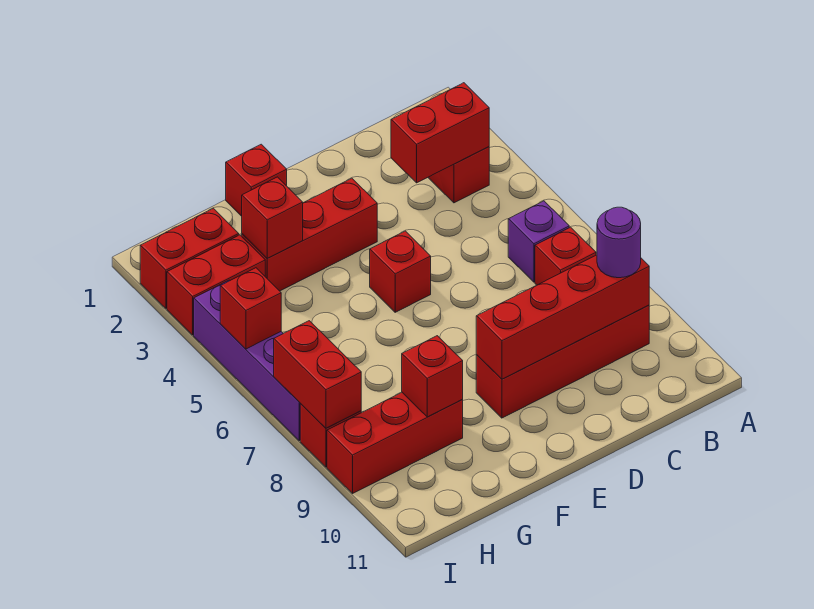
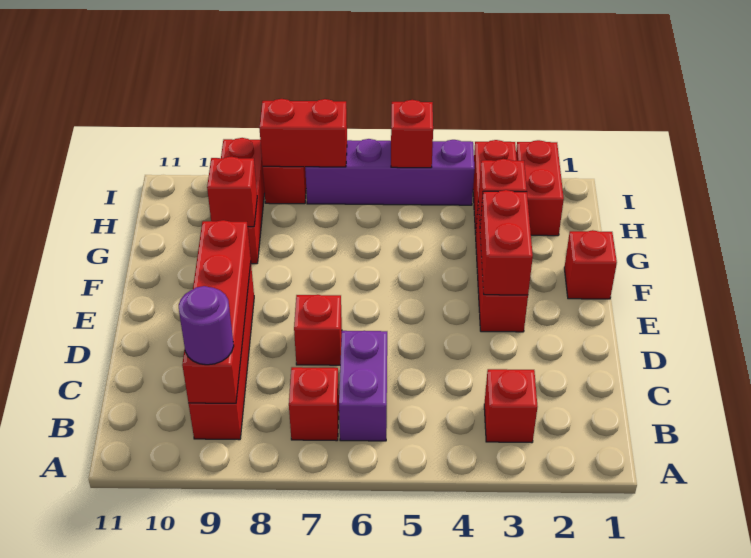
red brick B3:C3 level 2 -> red brick E3:F3 level 2
purple brick B6 level 1 -> purple brick B6:C6 level 1
red brick E5 level 1 -> red brick D7 level 1

